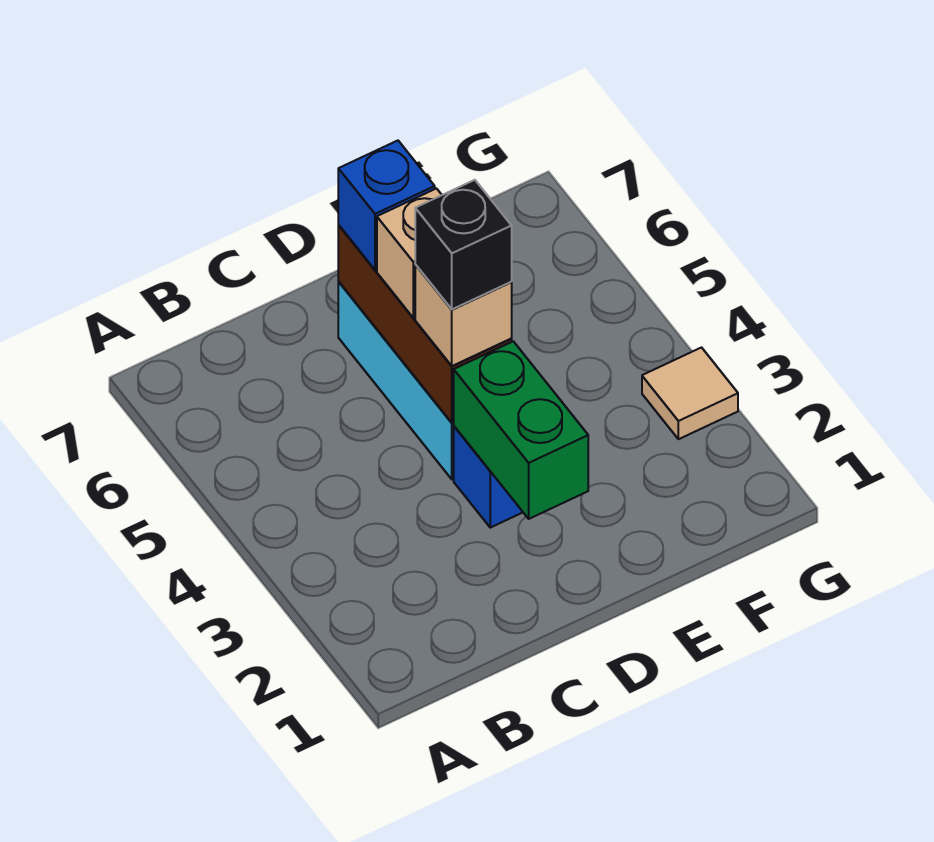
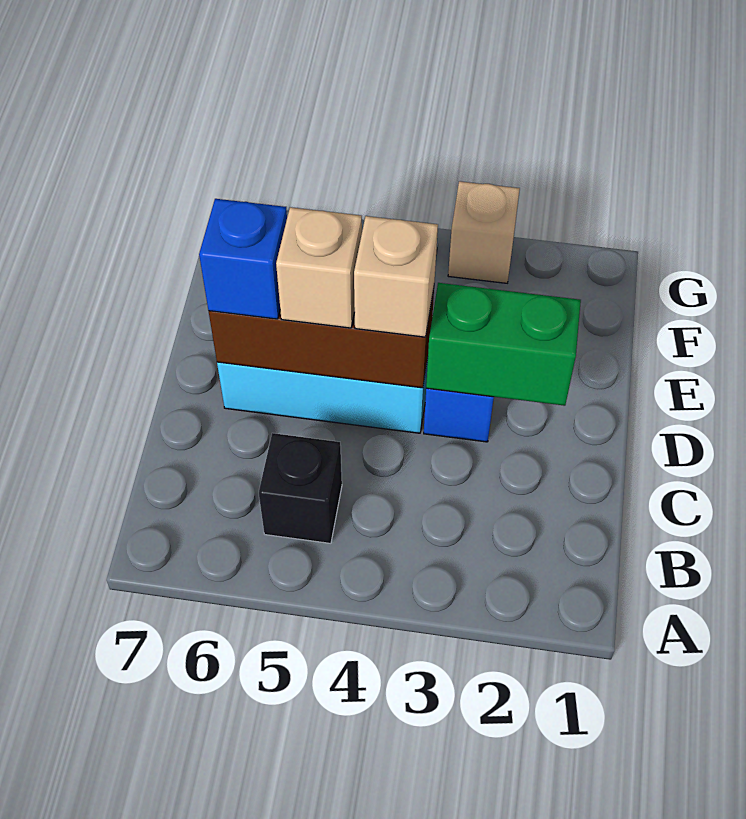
black brick D4 level 4 -> black brick B5 level 1
tan tile G3 level 1 -> tan brick G3 level 1

